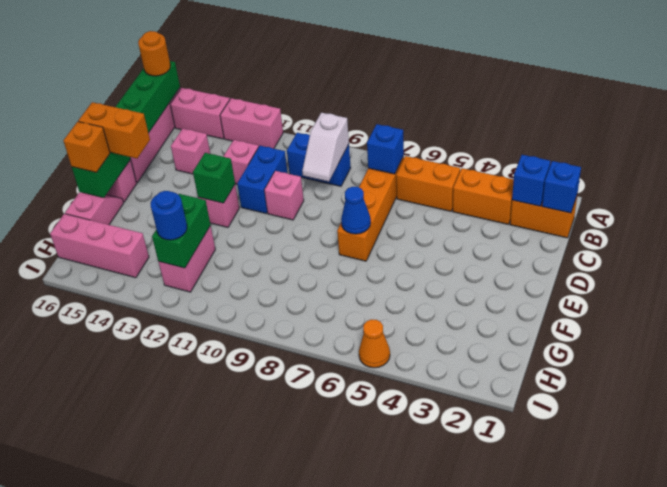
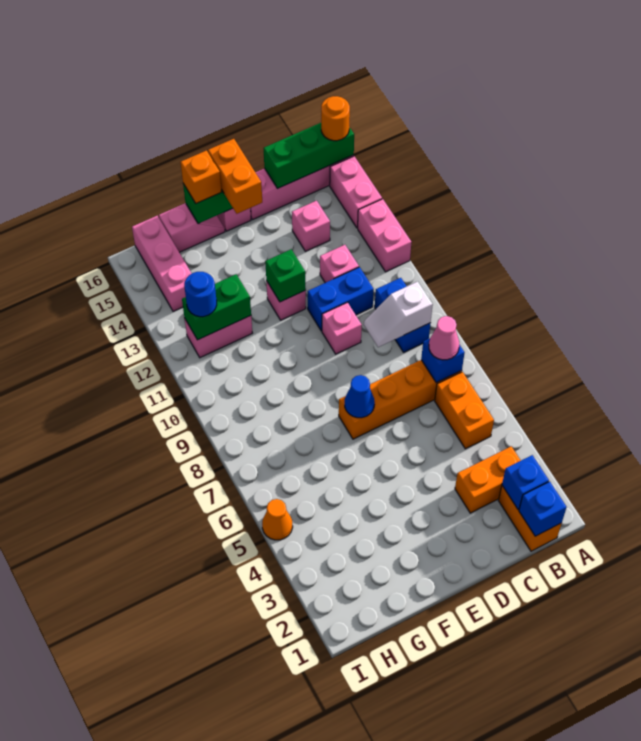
orange brick B3:B4 level 1 -> orange brick B3:C3 level 1
none -> pink cone B7 level 3

